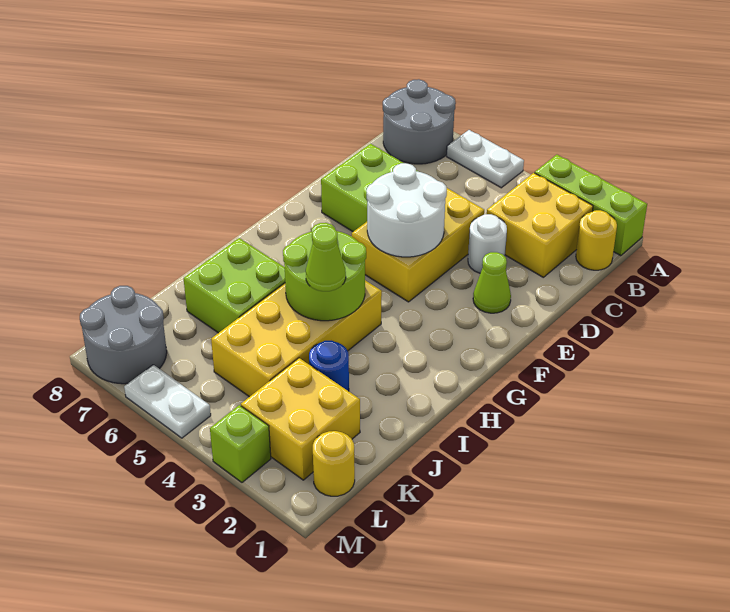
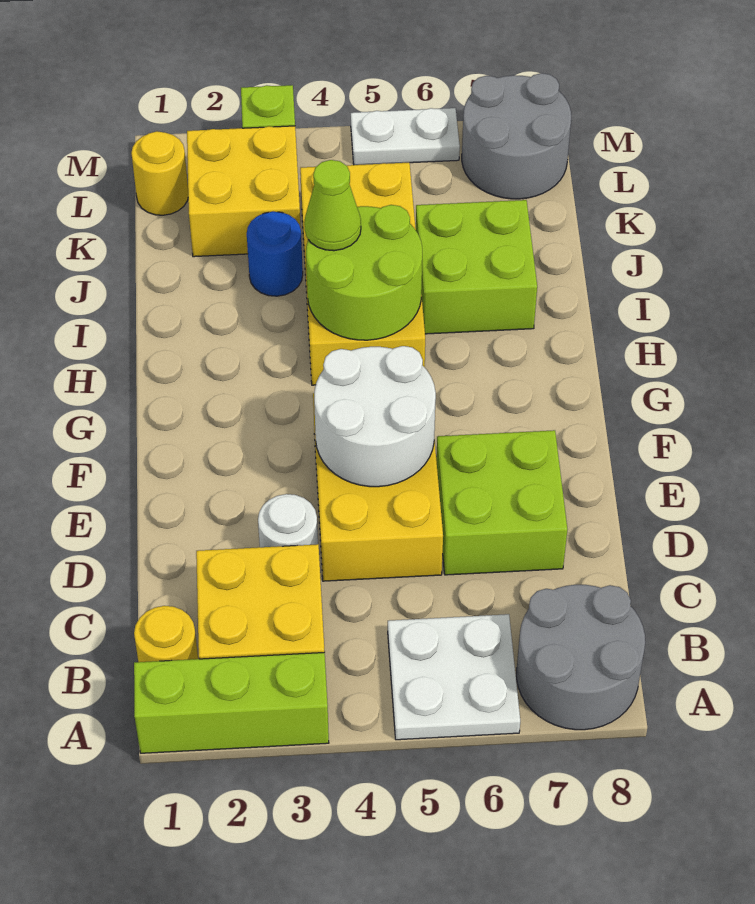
white plate A5:A6 level 1 -> white plate A5:B6 level 1
lime cone E2 level 1 -> none

